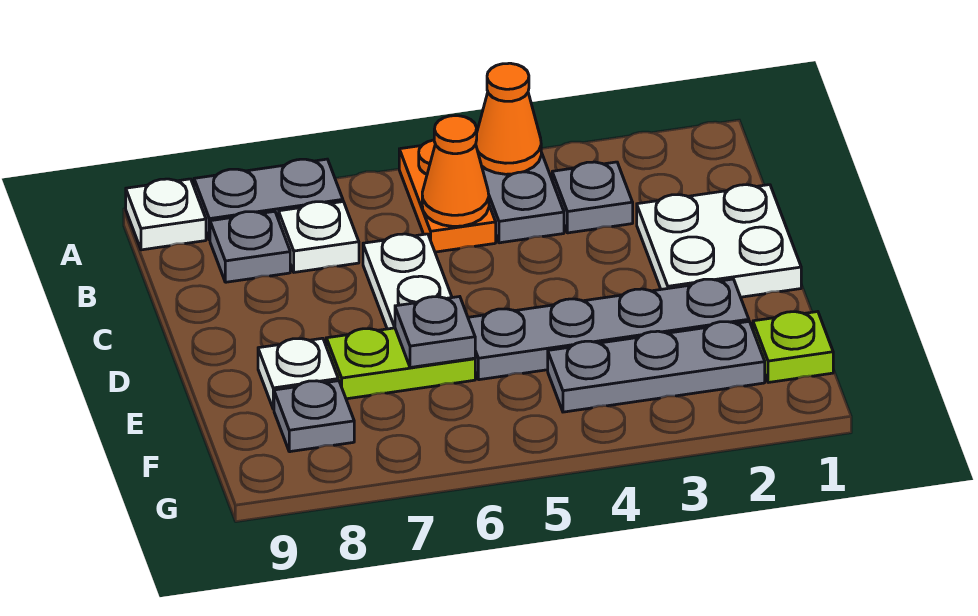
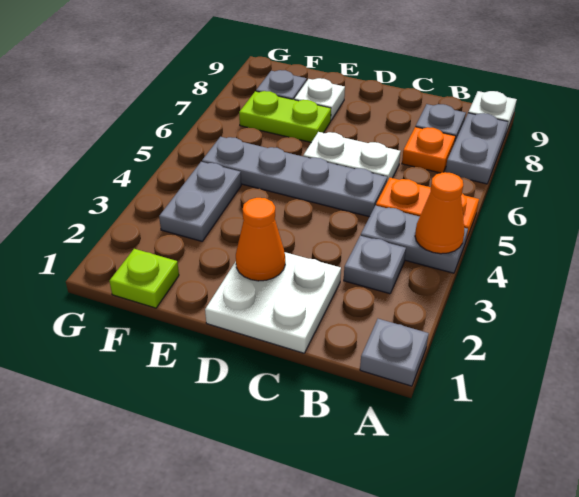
orange cone B5 level 2 -> orange cone D2 level 2
white plate B7 level 1 -> orange plate B7 level 1
grey plate E2:E5 level 1 -> grey plate C5:F5 level 1
lime plate E6:E7 level 1 -> lime plate E7:F7 level 1
grey plate E6 level 2 -> grey plate A1 level 1
grey plate F2:F4 level 1 -> grey plate F3:F4 level 1

